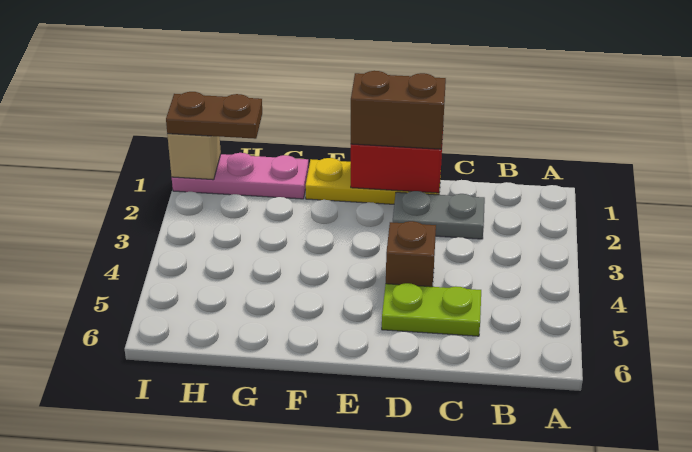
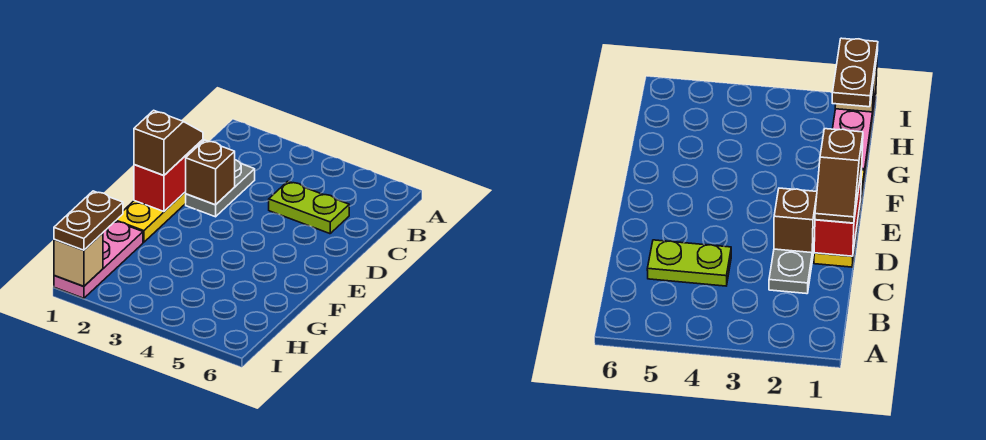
lime plate C5:D5 level 1 -> lime plate C4:C5 level 1
brown brick D1:E1 level 3 -> brown slope D1:E1 level 3 top E
brown brick D4 level 1 -> brown brick D2 level 2

